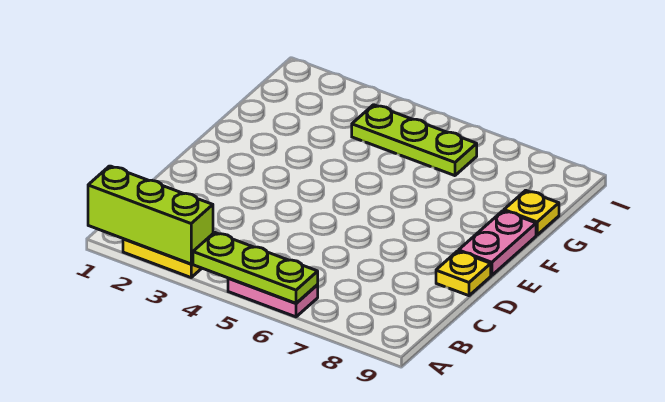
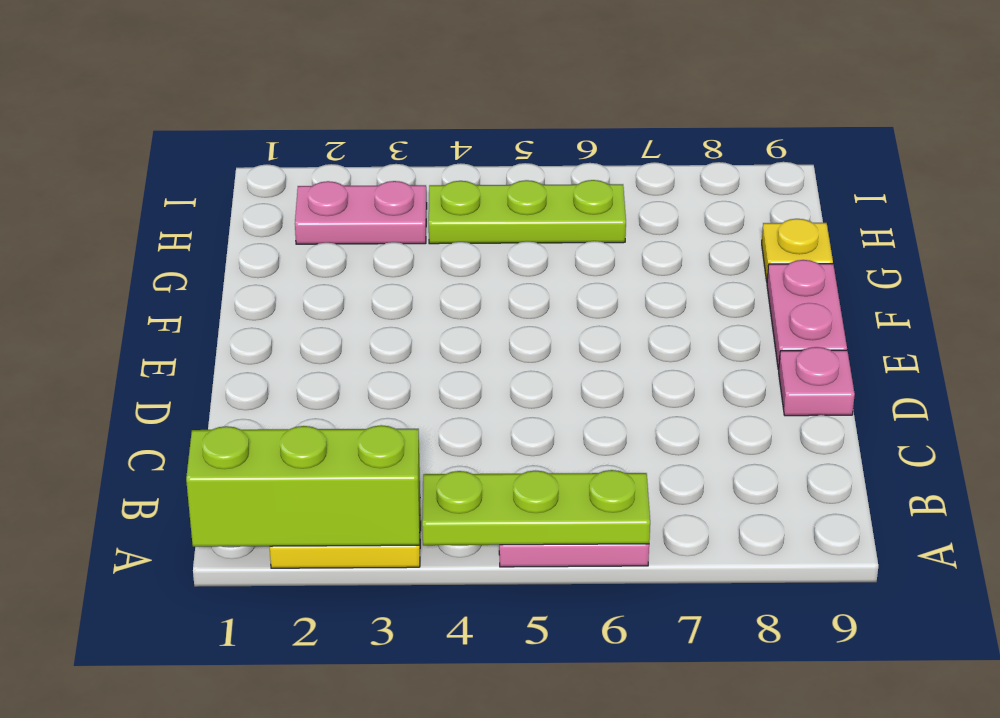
yellow plate D9 level 1 -> pink plate D9 level 1
none -> pink plate H2:H3 level 1

